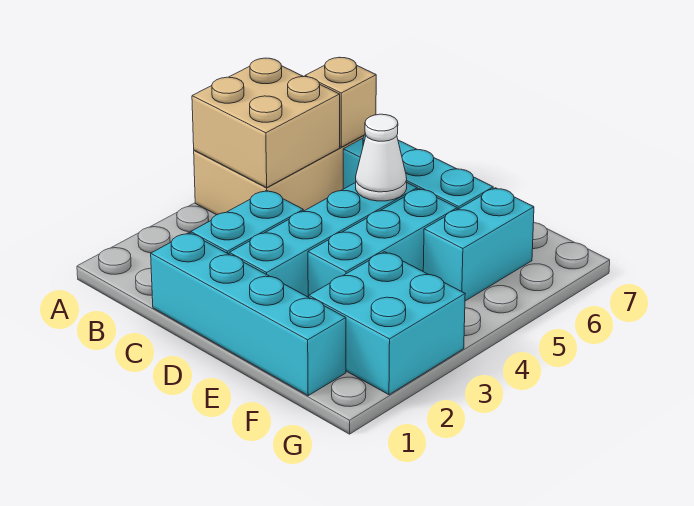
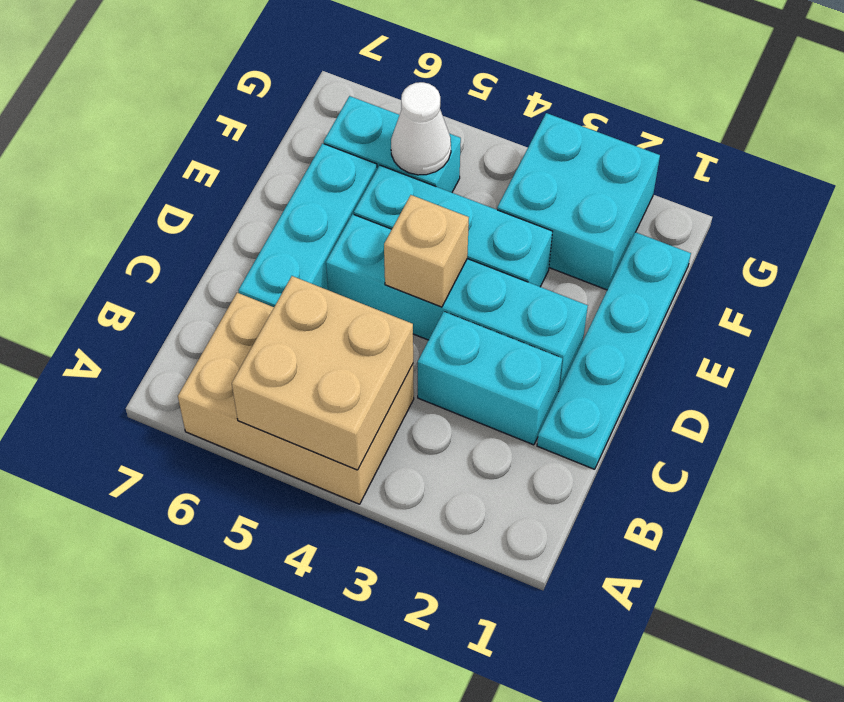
tan brick B6 level 2 -> tan brick D4 level 2
cyan brick C1:F1 level 1 -> cyan plate C1:F1 level 1
white cone D5 level 2 -> white cone F5 level 2

